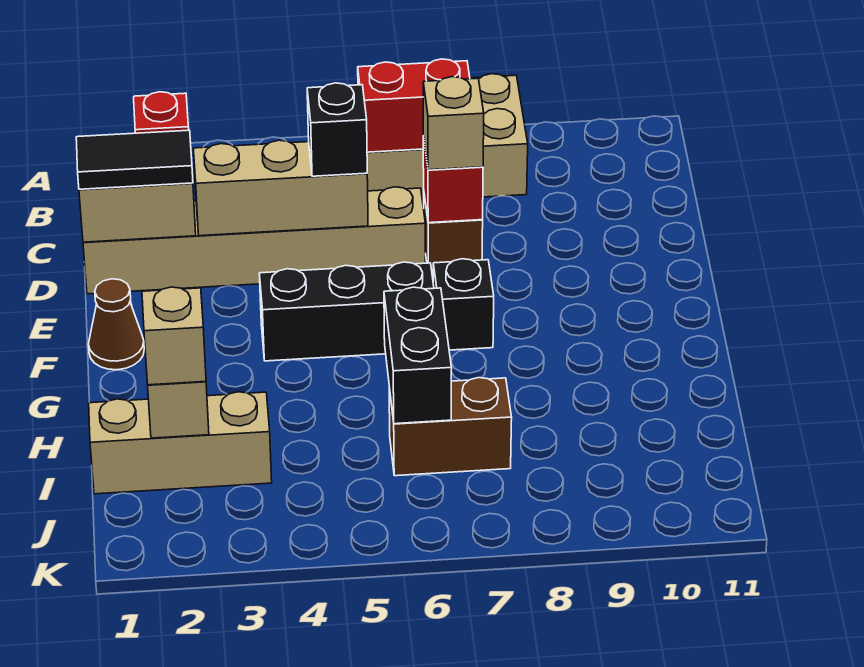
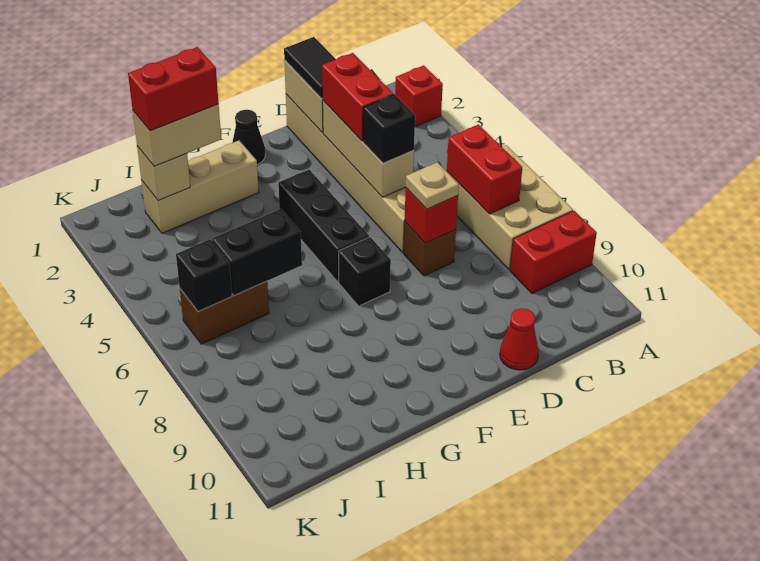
none -> red brick A9:B9 level 1
none -> red brick D3:D4 level 3
tan brick D7 level 3 -> tan plate D7 level 3
none -> red cone D11 level 1
brown cone F1 level 1 -> black cone F1 level 1
none -> red brick H2:I2 level 4
tan brick I1:I3 level 1 -> tan brick G2:I2 level 1
tan brick I2 level 3 -> tan brick H2:I2 level 3
brown brick I6:I7 level 1 -> brown brick I6:J6 level 1
none -> black brick J6 level 2

